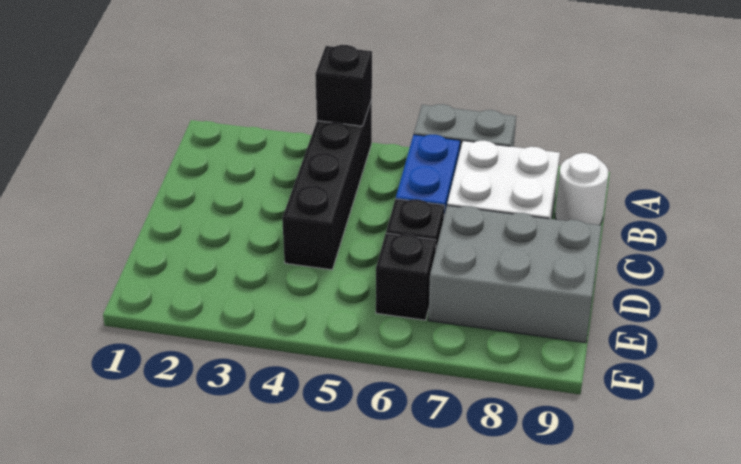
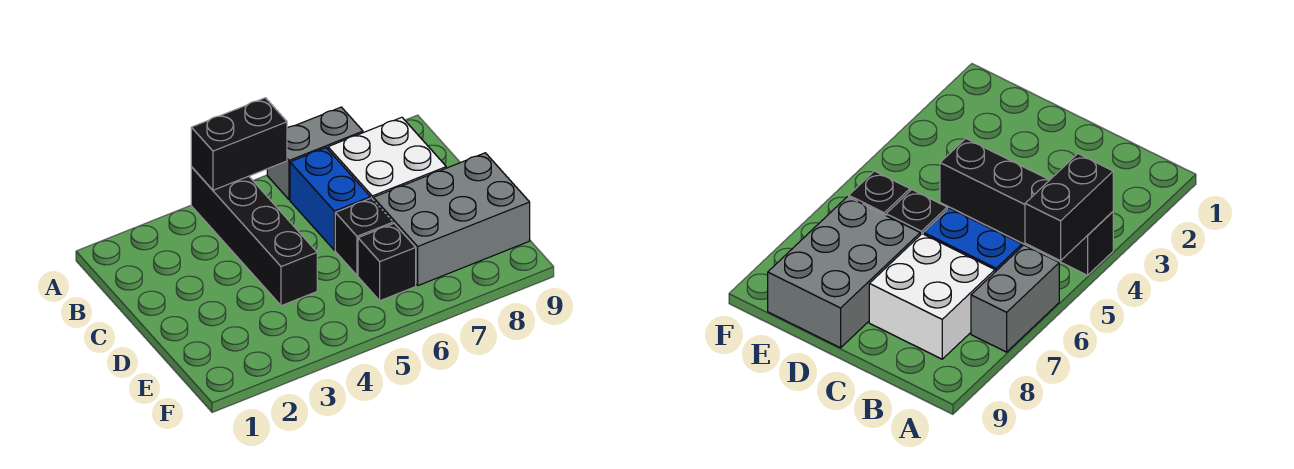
black brick A4 level 2 -> black brick A4:A5 level 2
white round brick B9 level 1 -> none

